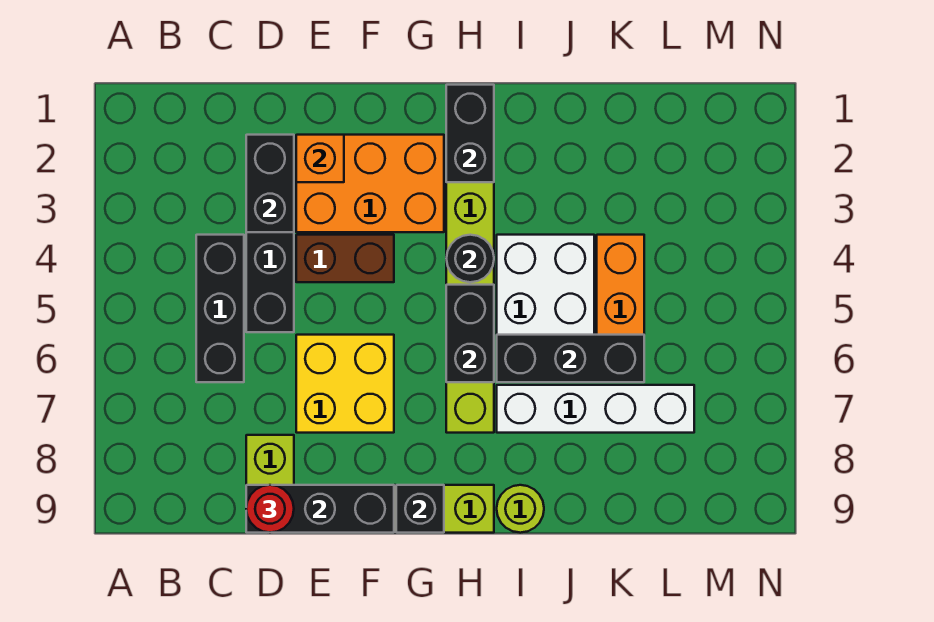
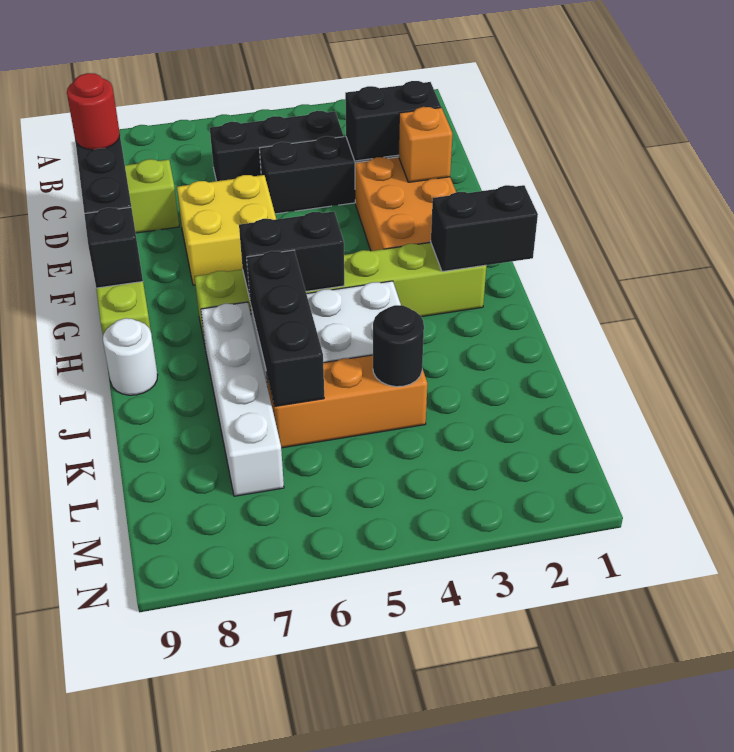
brown brick E4:F4 level 1 -> none
black round brick H4 level 2 -> black round brick K4 level 2
lime round brick I9 level 1 -> white round brick I9 level 1

